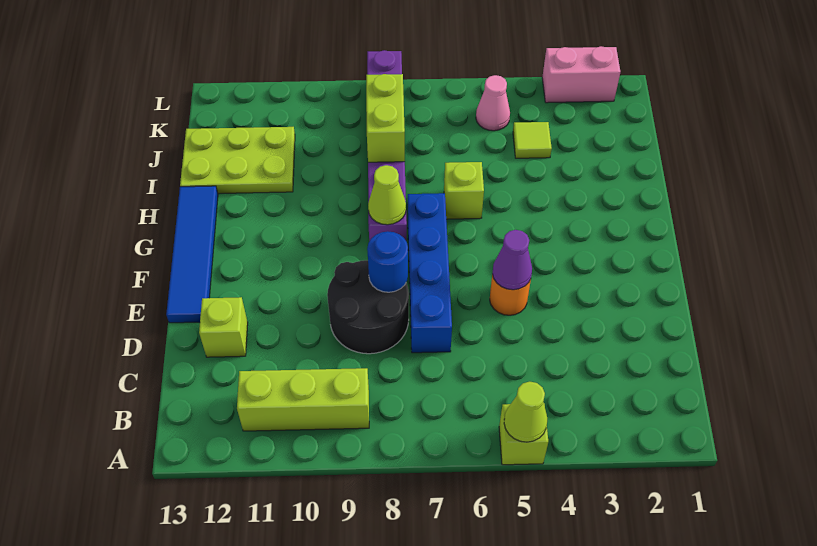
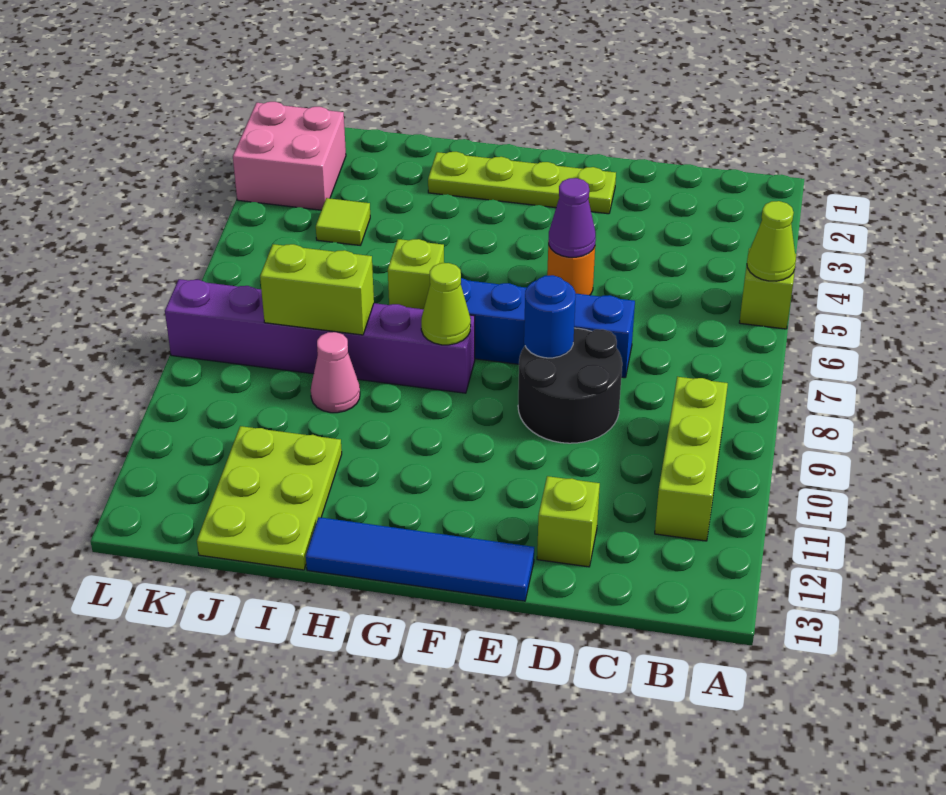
none -> lime plate E2:H2 level 1
pink cone K5 level 1 -> pink cone I9 level 1
pink brick L2:L3 level 1 -> pink brick K2:L3 level 1

